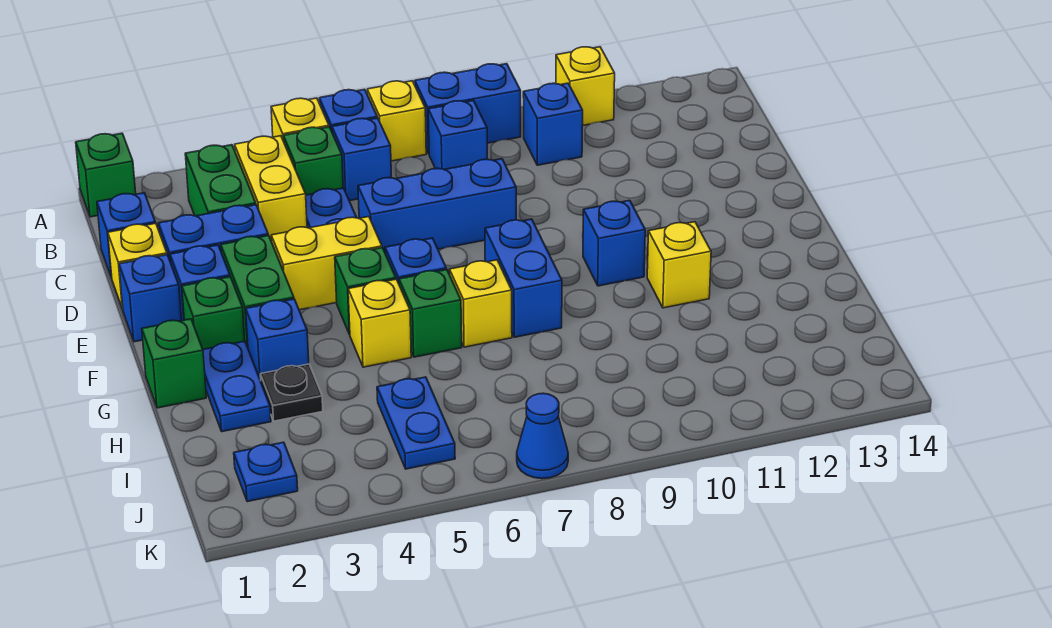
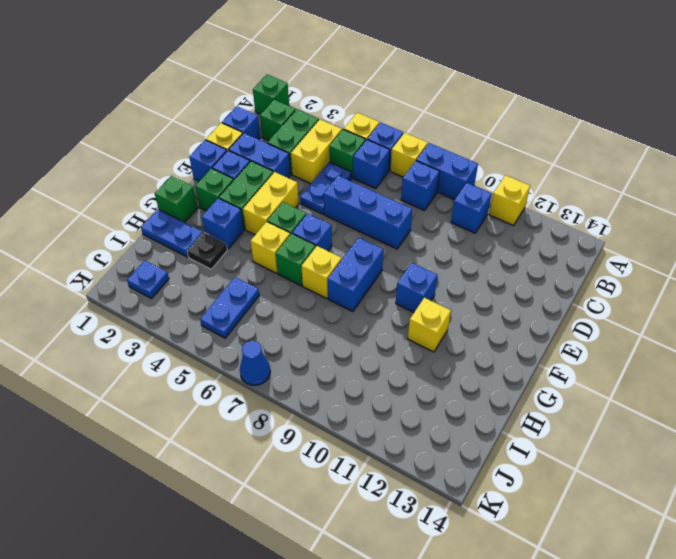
none -> green brick B2 level 1
yellow brick E4:E5 level 1 -> yellow brick E4:F4 level 1
blue plate G2:H2 level 1 -> blue plate H1:H2 level 1

